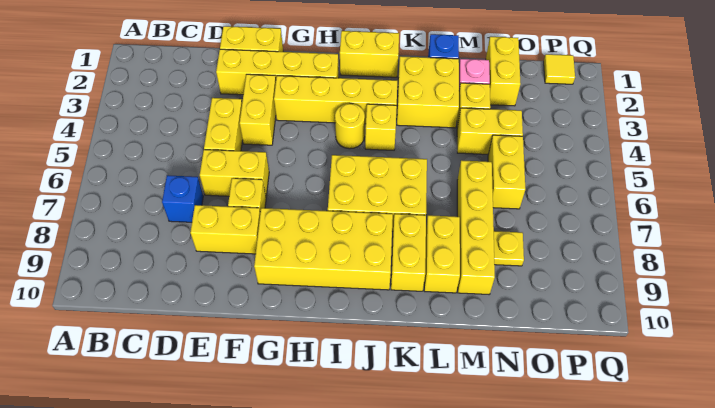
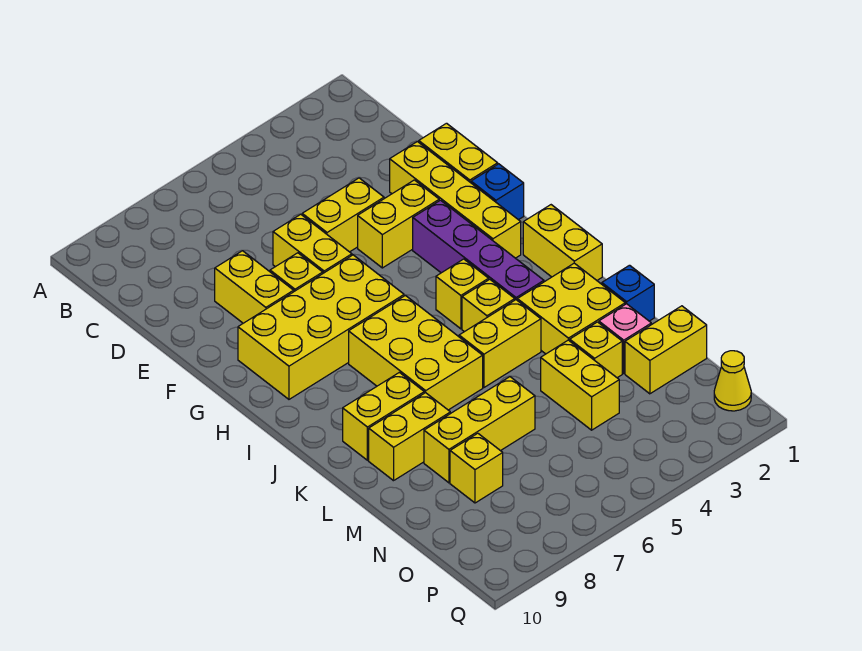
blue brick D7 level 1 -> blue brick G1 level 1
yellow brick G3:J3 level 1 -> purple brick G3:J3 level 1
yellow brick G8:J9 level 1 -> yellow brick G6:H9 level 1
yellow round brick I4 level 1 -> yellow brick I4 level 1
yellow brick M6:M9 level 1 -> yellow brick M6:M8 level 1
yellow brick N5:N6 level 1 -> yellow brick K4:K5 level 1
yellow plate N8 level 1 -> yellow brick N8 level 1
yellow tile P1 level 1 -> yellow cone P1 level 1

